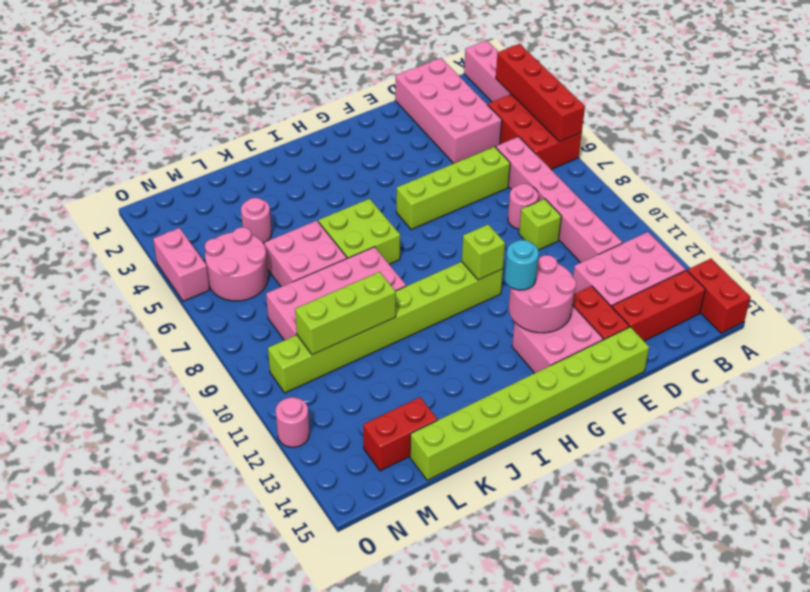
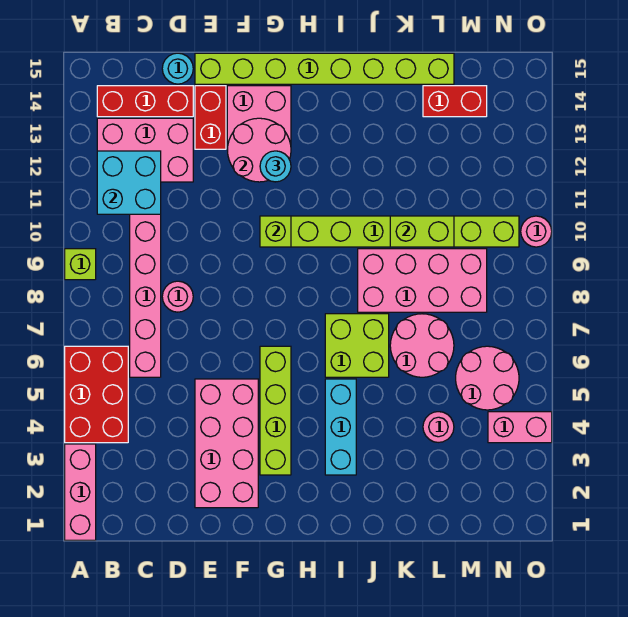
red brick A3:A6 level 2 -> none
red brick A14:A15 level 1 -> none
none -> cyan brick B11:C12 level 2
pink brick C1:D4 level 1 -> pink brick E2:F5 level 1
lime brick D6:G6 level 1 -> lime brick G3:G6 level 1
lime brick D9 level 1 -> lime brick A9 level 1
none -> cyan round brick D15 level 1
none -> cyan brick I3:I5 level 1
pink brick K6:L7 level 1 -> pink round brick K6:L7 level 1
lime brick K10:M10 level 2 -> lime brick K10:L10 level 2
pink brick O4:O5 level 1 -> pink brick N4:O4 level 1
pink round brick O12 level 1 -> pink round brick O10 level 1

